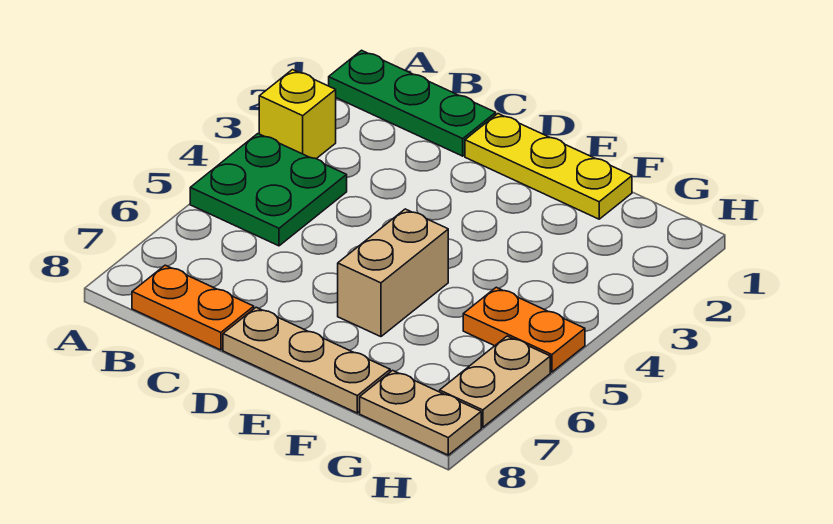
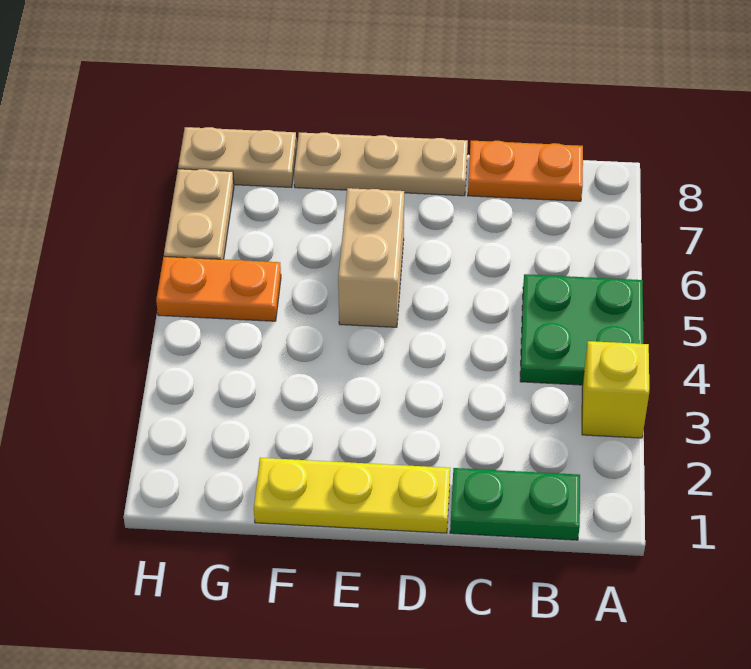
green plate A1:C1 level 1 -> green plate B1:C1 level 1

